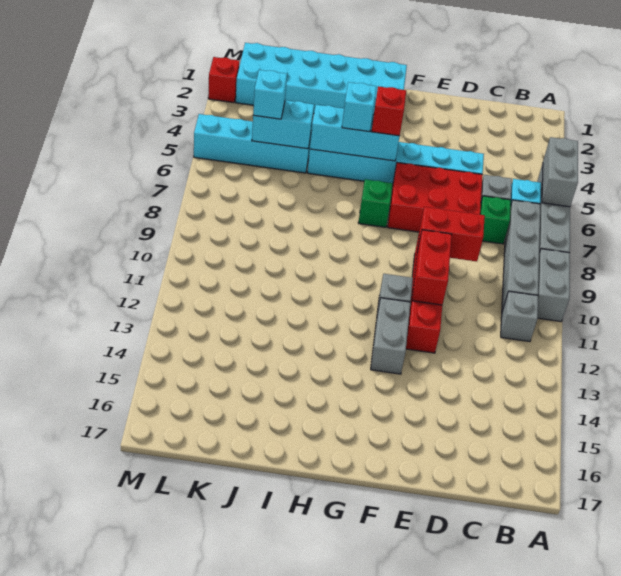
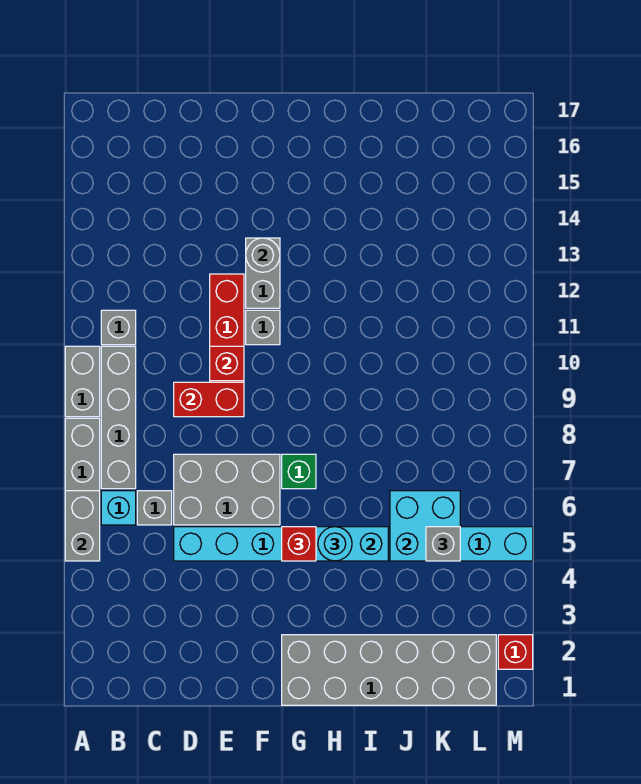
green brick C7 level 1 -> none
red brick D6:F7 level 1 -> grey brick D6:F7 level 1
red brick E10:E11 level 2 -> red brick E10 level 2
none -> grey round brick F13 level 2
cyan brick G1:L2 level 1 -> grey brick G1:L2 level 1
cyan brick H5 level 3 -> cyan round brick H5 level 3
cyan brick J5:K5 level 2 -> cyan brick J5:K6 level 2
cyan brick K5 level 3 -> grey brick K5 level 3

